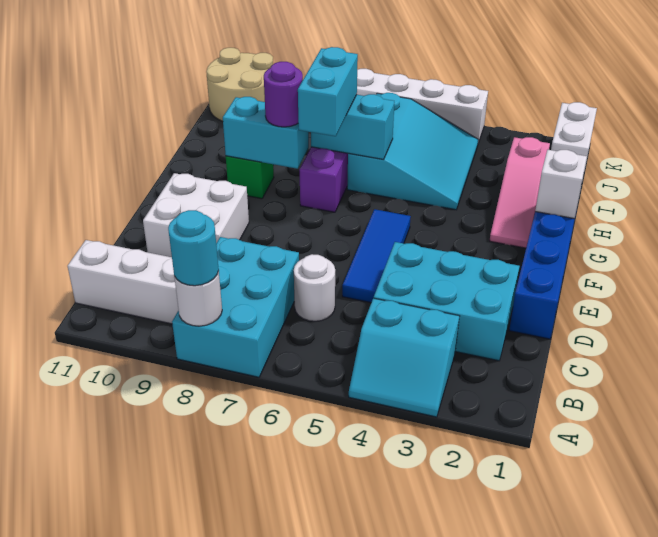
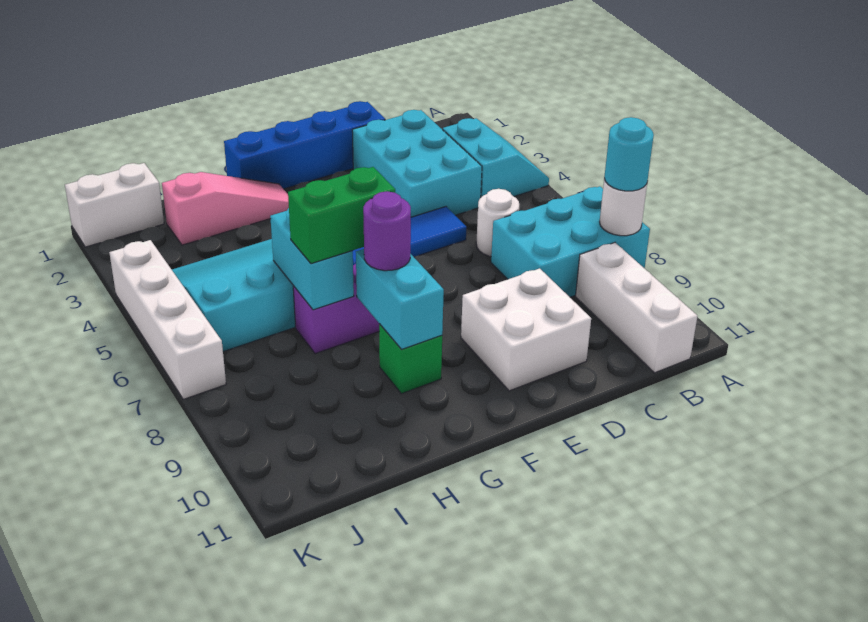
white brick G1 level 2 -> none
cyan brick G7:H7 level 3 -> green brick G7:H7 level 3
tan round brick J10:K11 level 1 -> none

